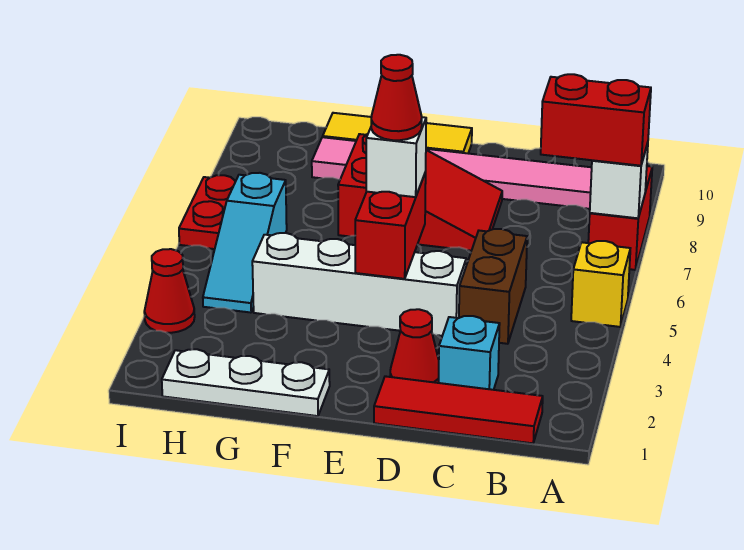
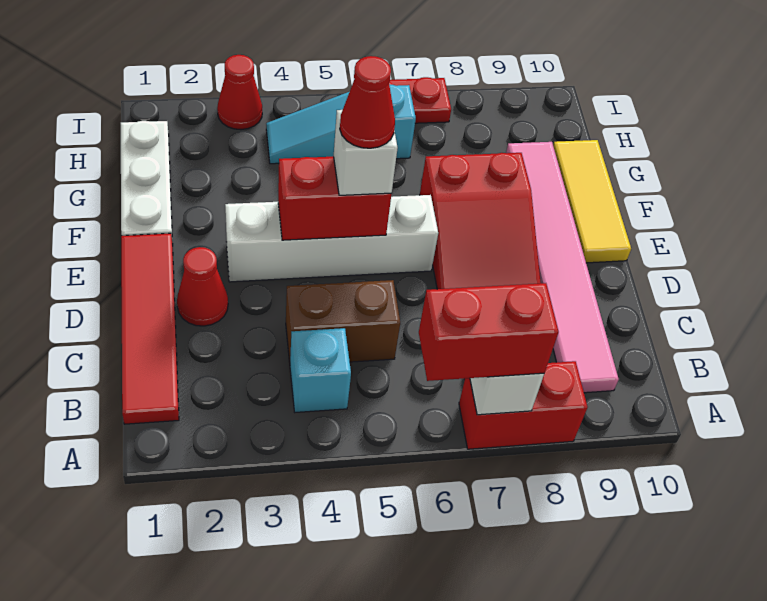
yellow brick A5 level 1 -> none
red brick A7:B7 level 3 -> red brick A6:A7 level 3
red tile B1:D1 level 1 -> red tile B1:E1 level 1
cyan brick C2 level 1 -> cyan brick B4 level 1
white brick D4:G4 level 1 -> white brick E3:E6 level 1

